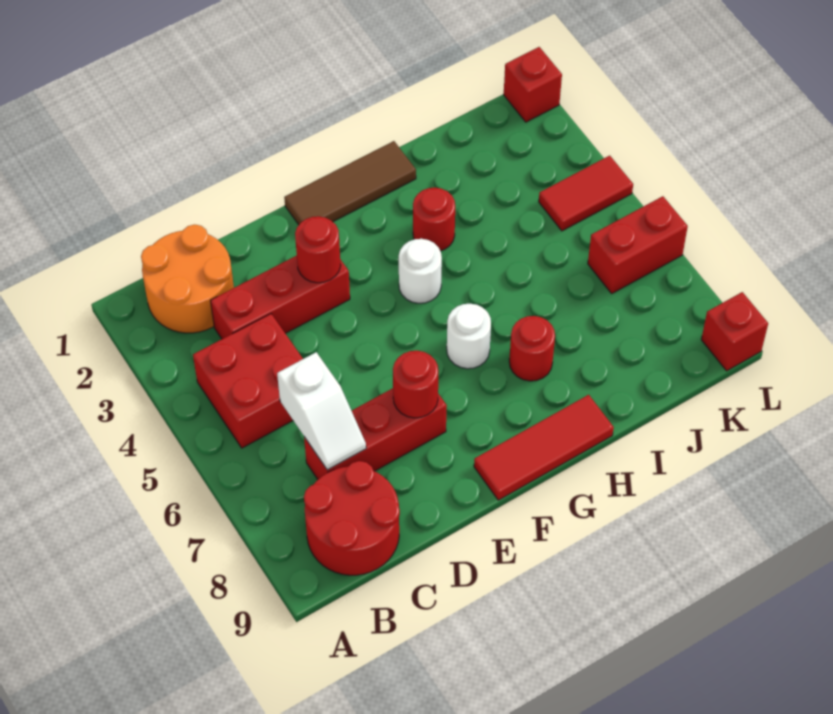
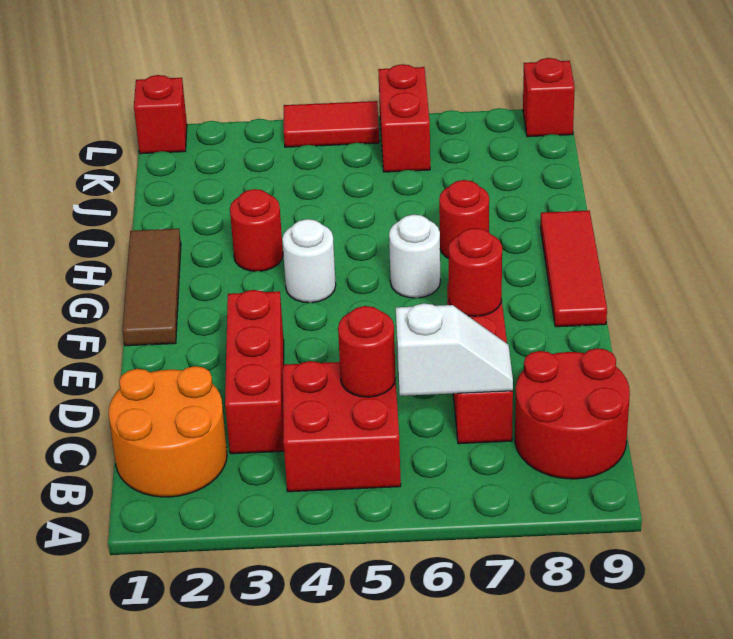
red round brick E3 level 2 -> red round brick C5 level 2
red tile K4:L4 level 1 -> red tile L4:L5 level 1

